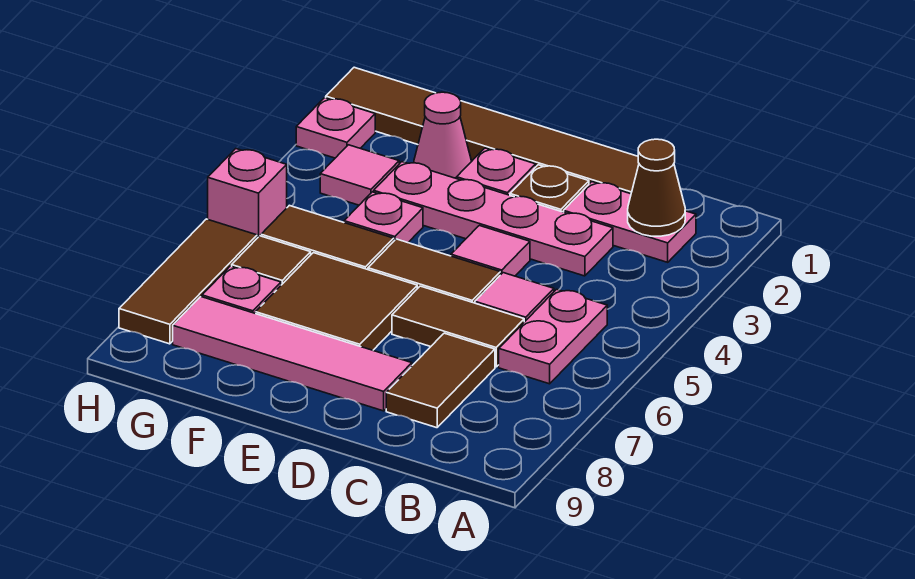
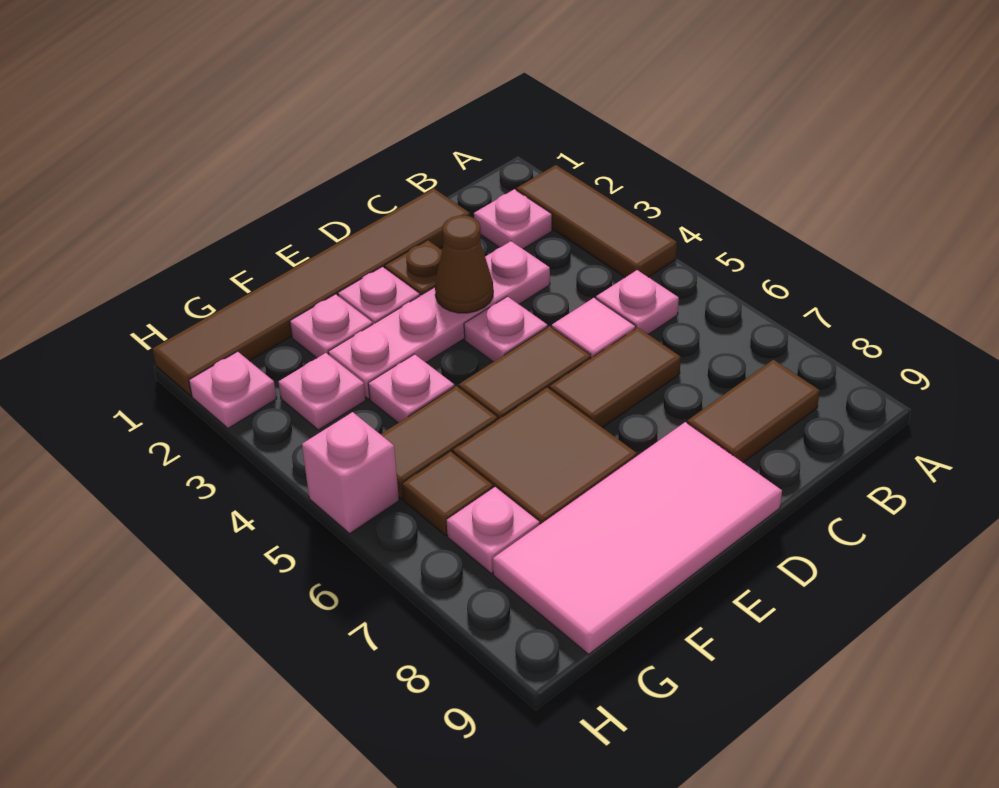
pink plate B2:C2 level 1 -> pink plate B2 level 1
brown cone B2 level 2 -> brown cone D3 level 2
pink plate B5:B6 level 1 -> pink plate B5 level 1
brown tile C7:C8 level 1 -> brown tile B8:C8 level 1
pink tile D4 level 1 -> pink plate D4 level 1
pink tile D8:G8 level 1 -> pink tile D8:G9 level 1
pink cone F2 level 1 -> pink plate F2 level 1
pink tile G3 level 1 -> pink plate G3 level 1
brown tile H6:H8 level 1 -> brown tile A2:A4 level 1

